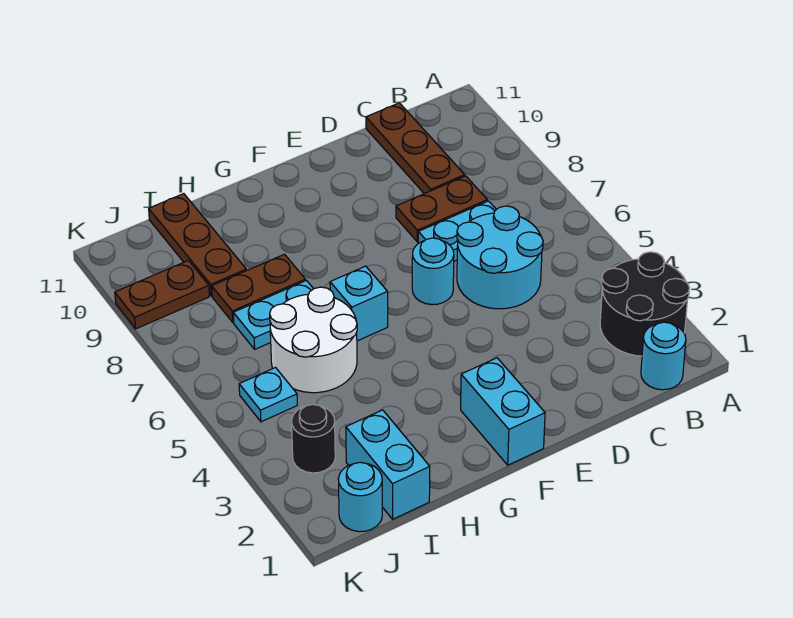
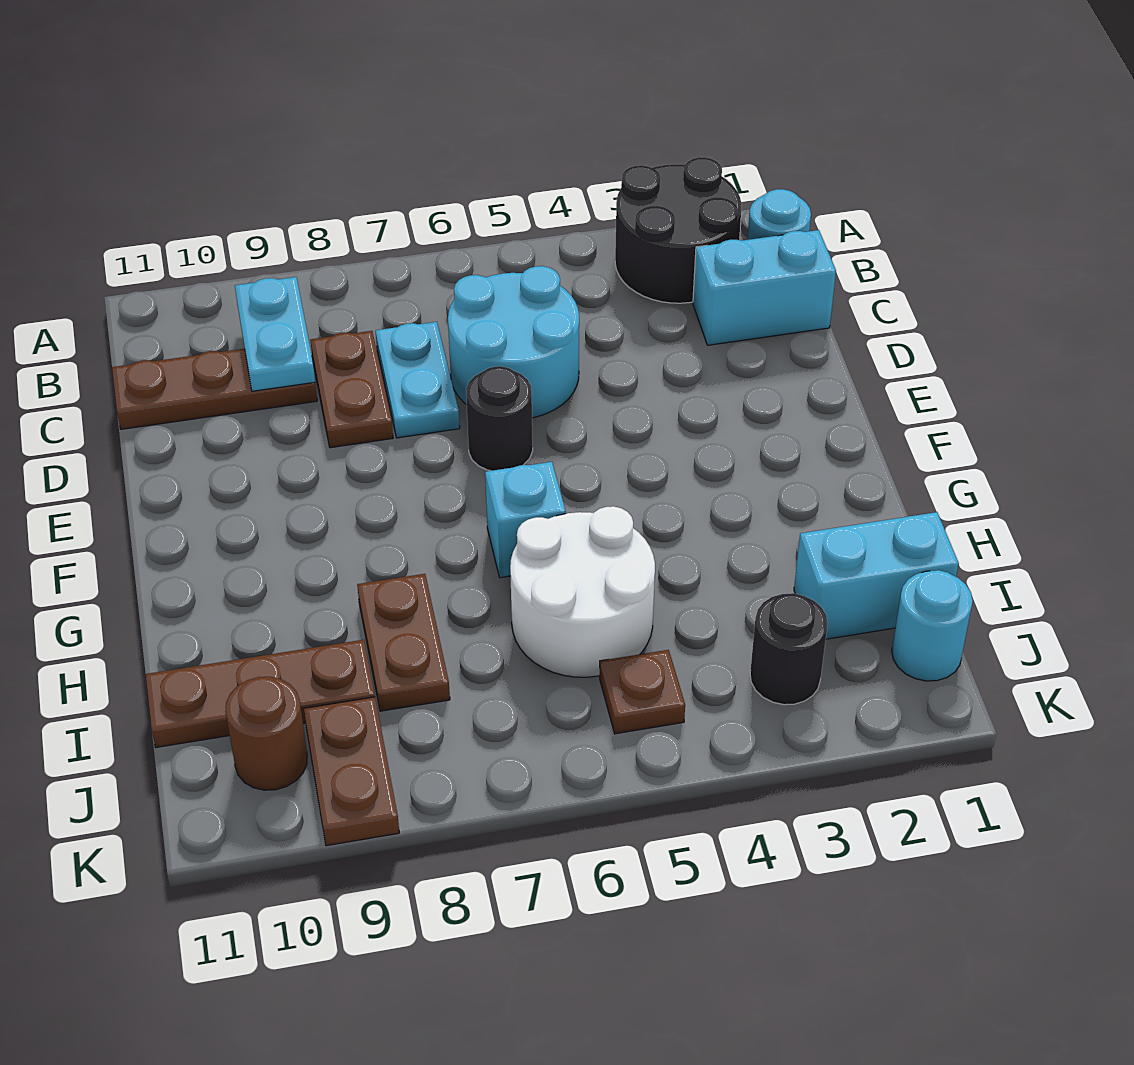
cyan round brick E6 level 1 -> black round brick E6 level 1
cyan brick F1:F2 level 1 -> cyan brick C1:C2 level 1
cyan plate H7:I7 level 1 -> cyan plate B9:C9 level 2
cyan plate J5 level 1 -> brown plate J5 level 1
none -> brown round brick J10 level 1

